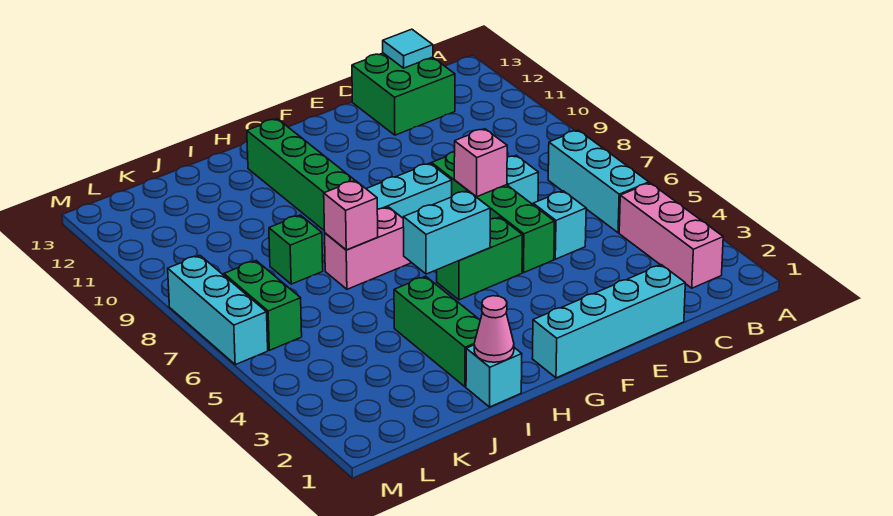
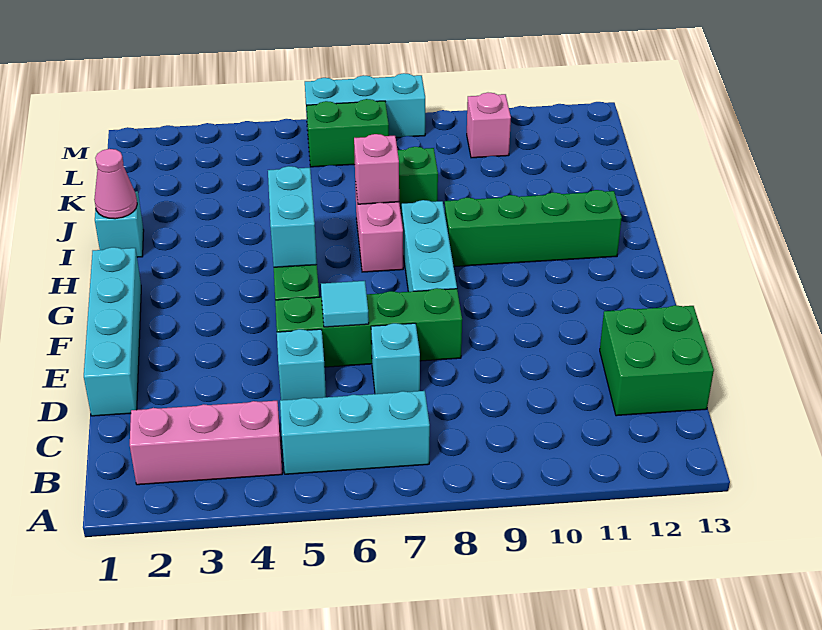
cyan tile C13 level 2 -> cyan tile E6 level 2
pink brick E7 level 2 -> pink brick L10 level 1
green brick I2:I4 level 1 -> none

